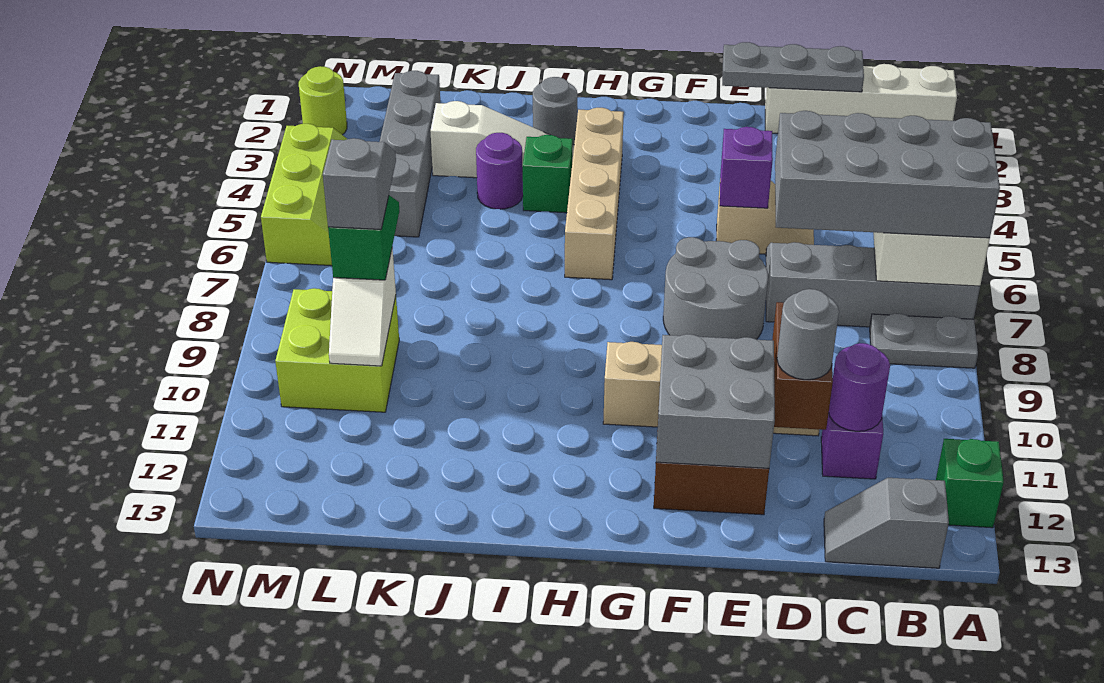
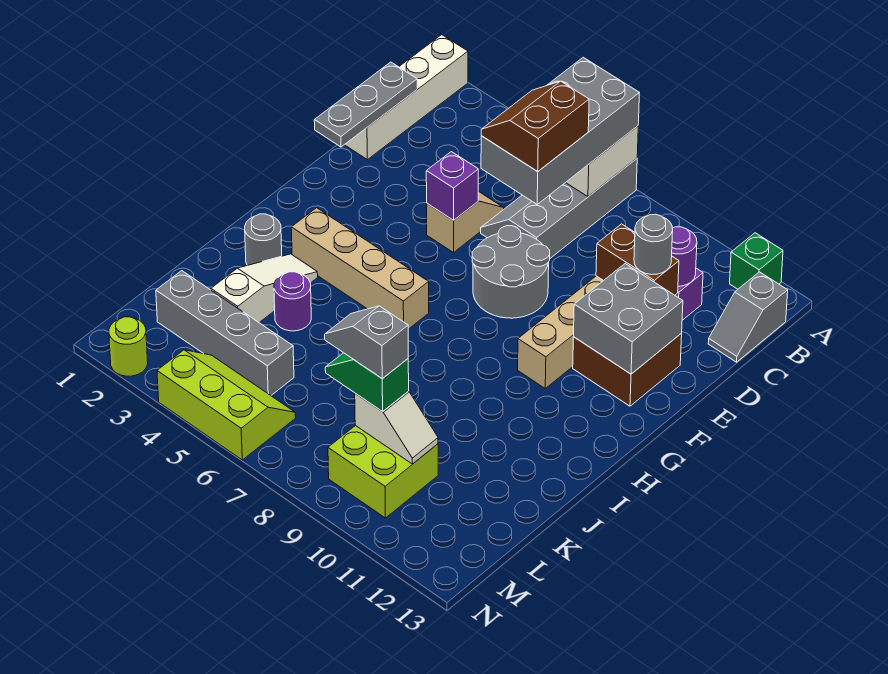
grey plate A8:B8 level 1 -> none
none -> brown slope C6:D7 level 4 top 7
green brick I4 level 1 -> none

